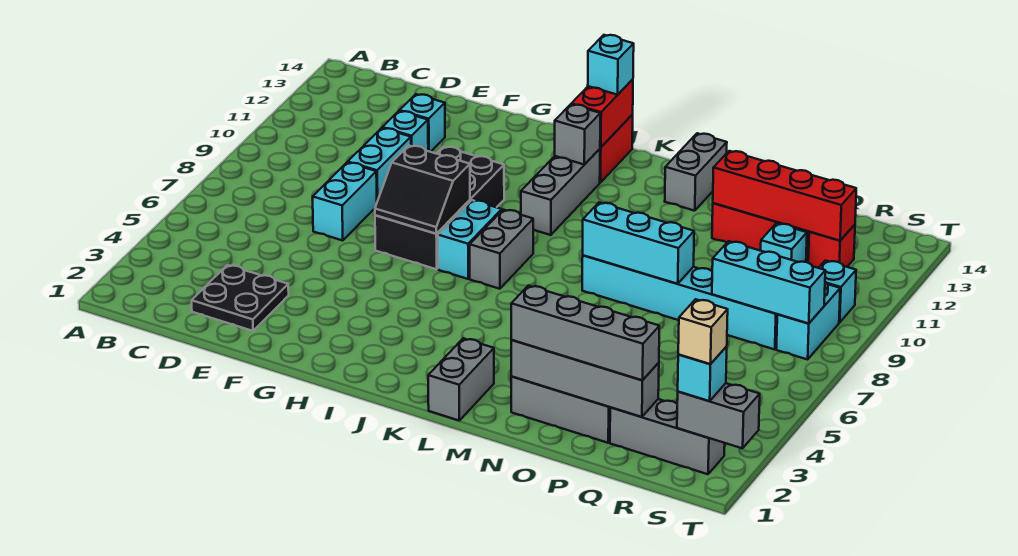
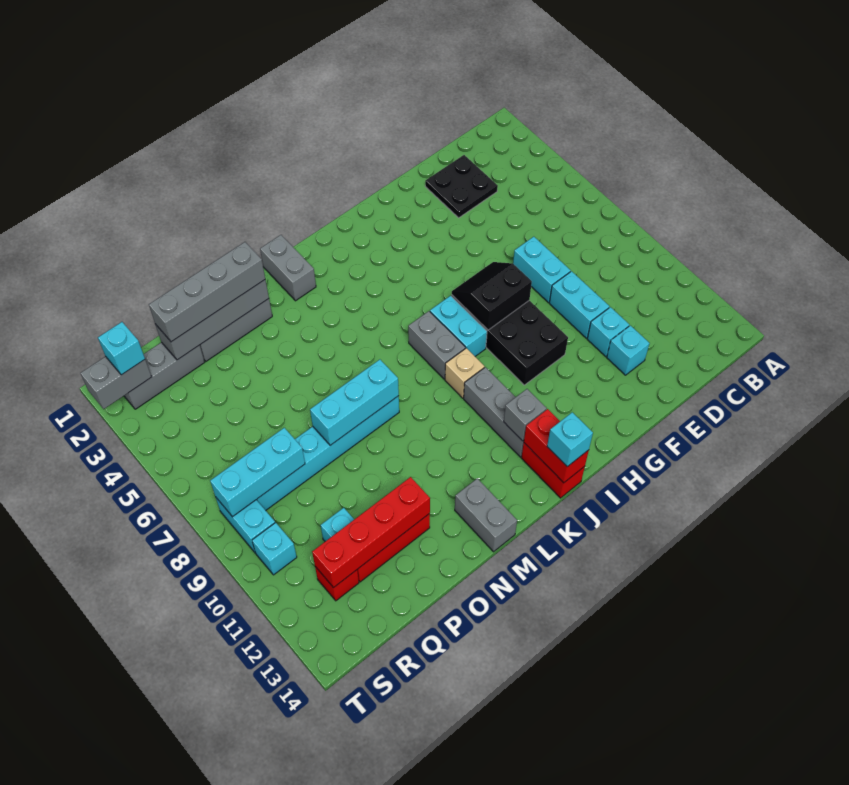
tan brick S2 level 4 -> tan brick J9 level 1

